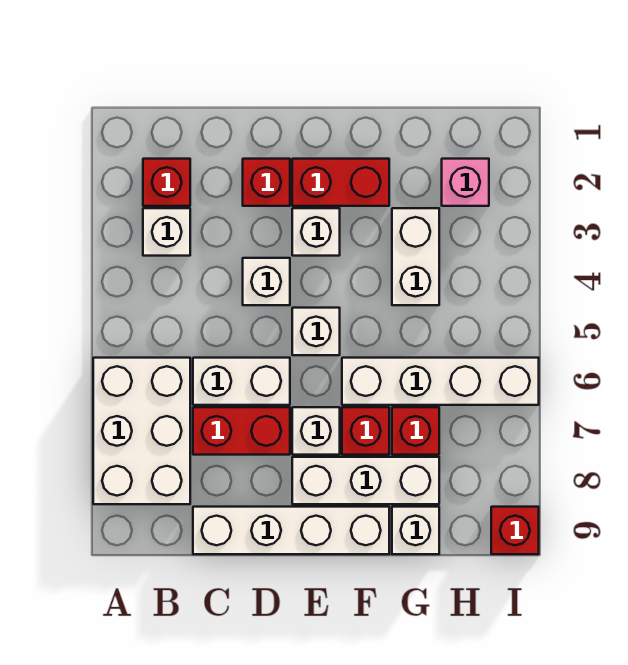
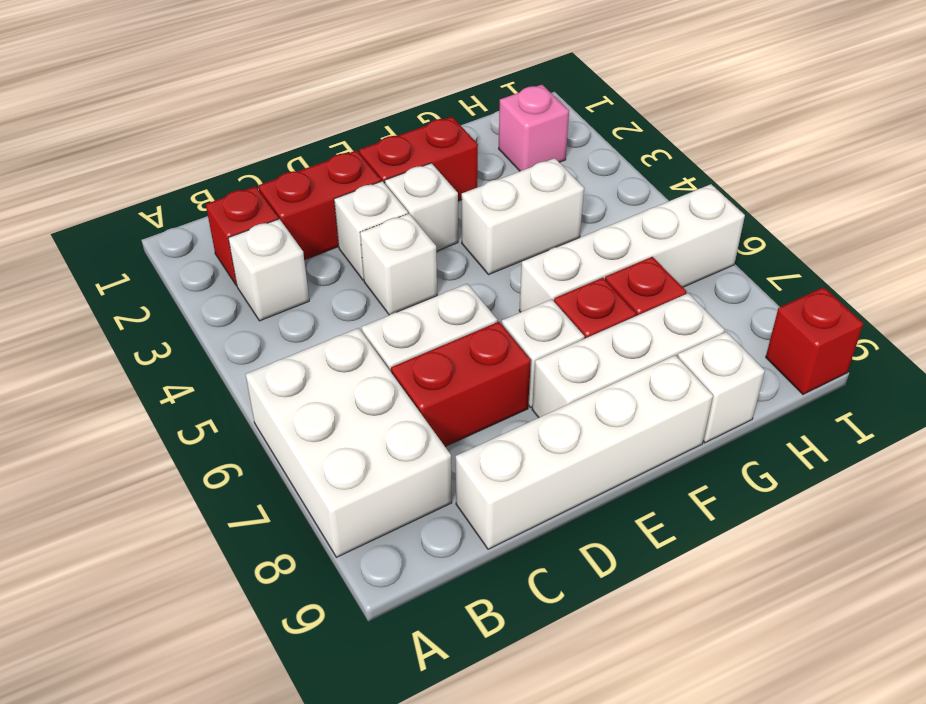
red brick D2 level 1 -> red brick C2:D2 level 1
white brick E5 level 1 -> white brick D3 level 1
white brick G3:G4 level 1 -> white brick F4:G4 level 1

